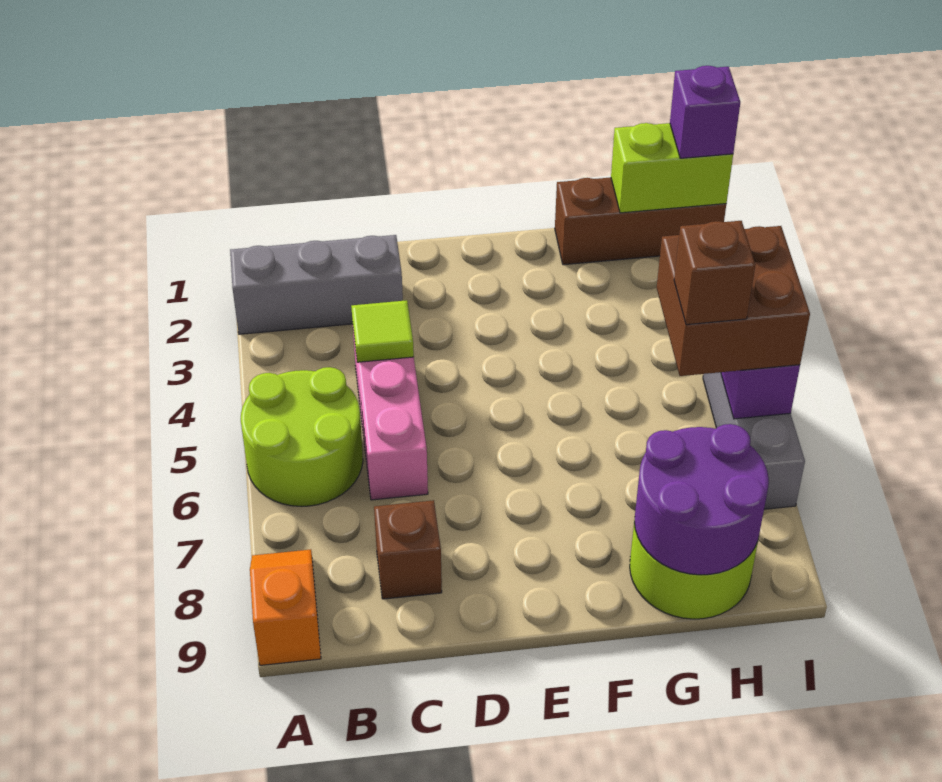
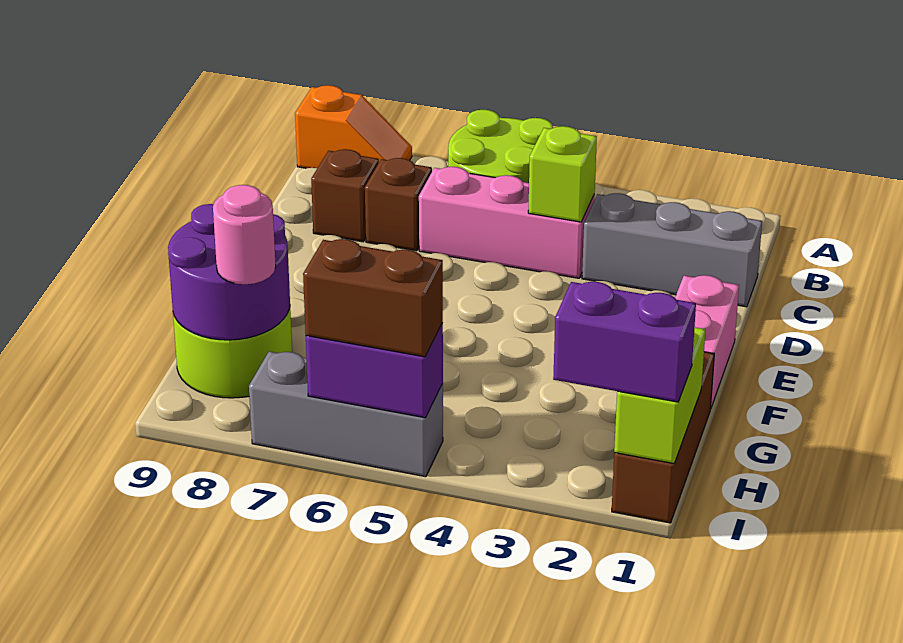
grey brick A2:C2 level 1 -> grey brick C1:C3 level 1
lime tile C4 level 2 -> lime brick C4 level 2
none -> pink brick E1:F1 level 1
brown brick H5:I6 level 3 -> brown brick I5:I6 level 3
brown brick H6 level 4 -> brown brick C7 level 1
none -> pink round brick H8 level 3
purple brick I1 level 3 -> purple brick I1:I2 level 3

